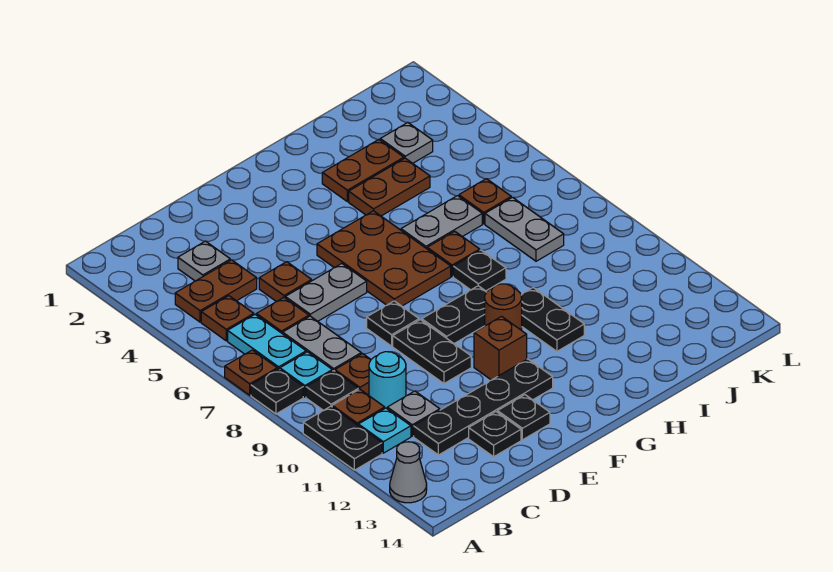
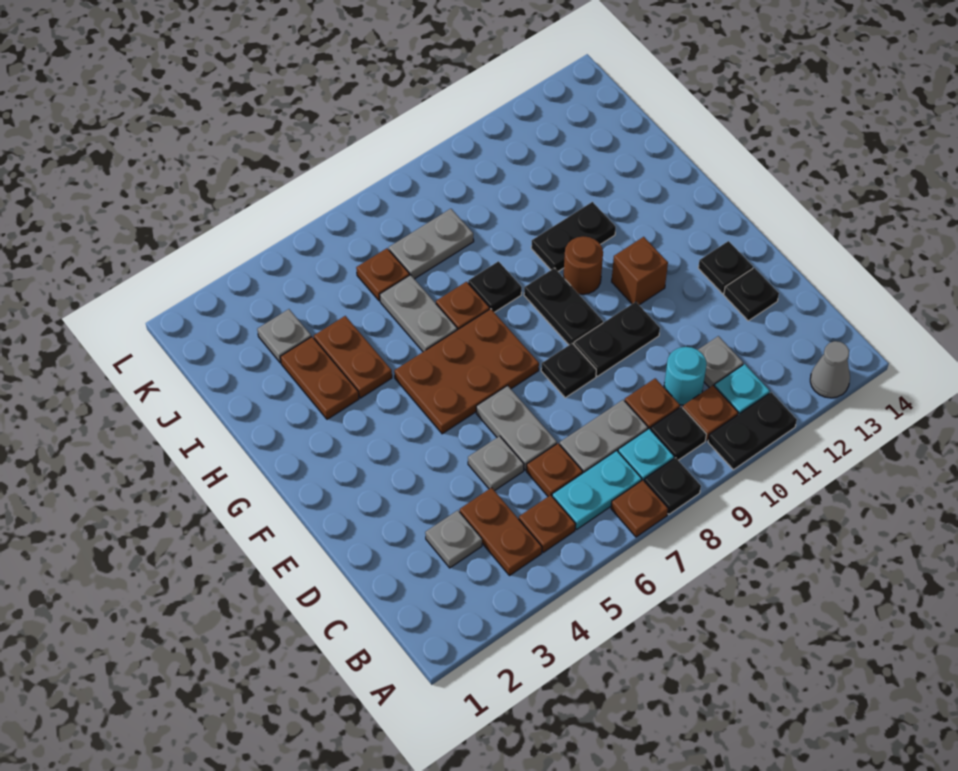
black plate C12:F12 level 1 -> none
brown plate D5 level 1 -> grey plate D5 level 1

